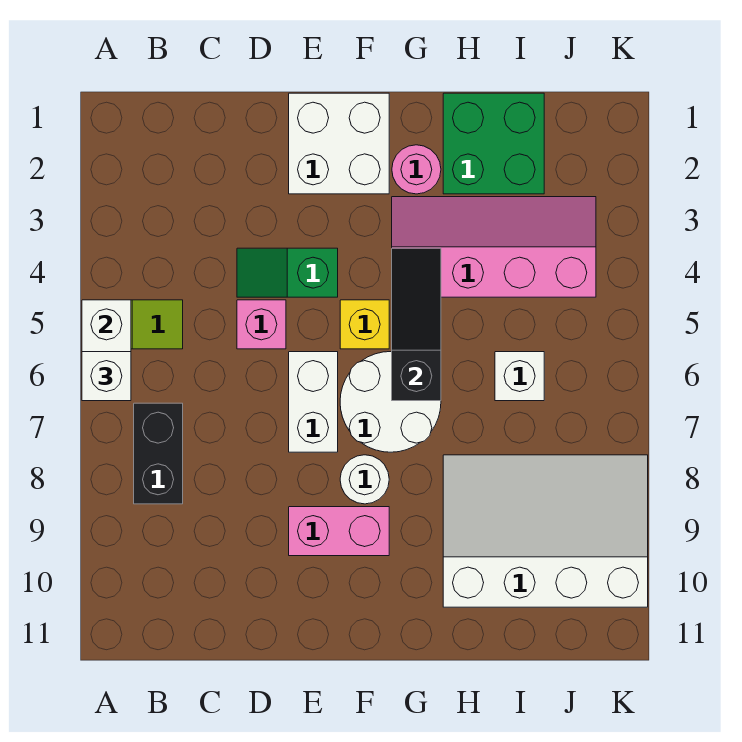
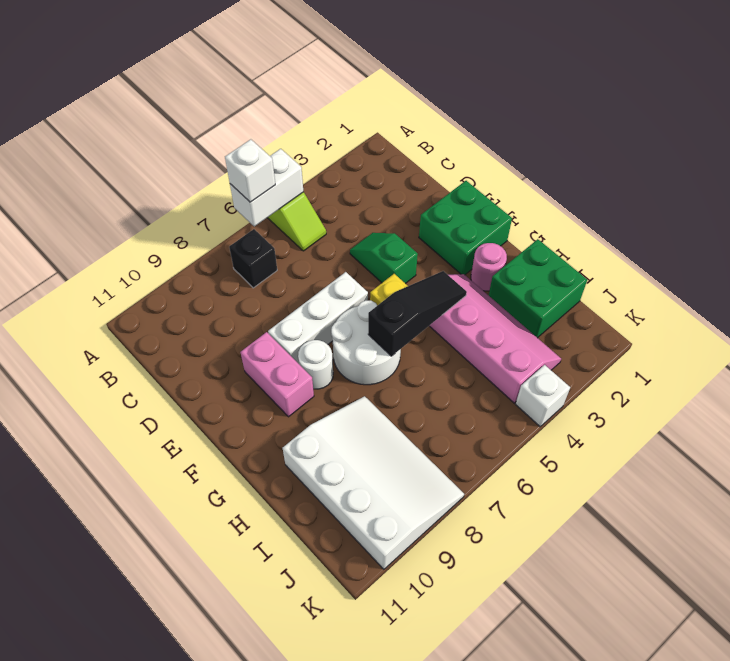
black brick B7:B8 level 1 -> black brick B7 level 1
pink brick D5 level 1 -> none
white brick E1:F2 level 1 -> green brick E1:F2 level 1
white brick E6:E7 level 1 -> white brick E6:E8 level 1
white brick I6 level 1 -> white brick K4 level 1

